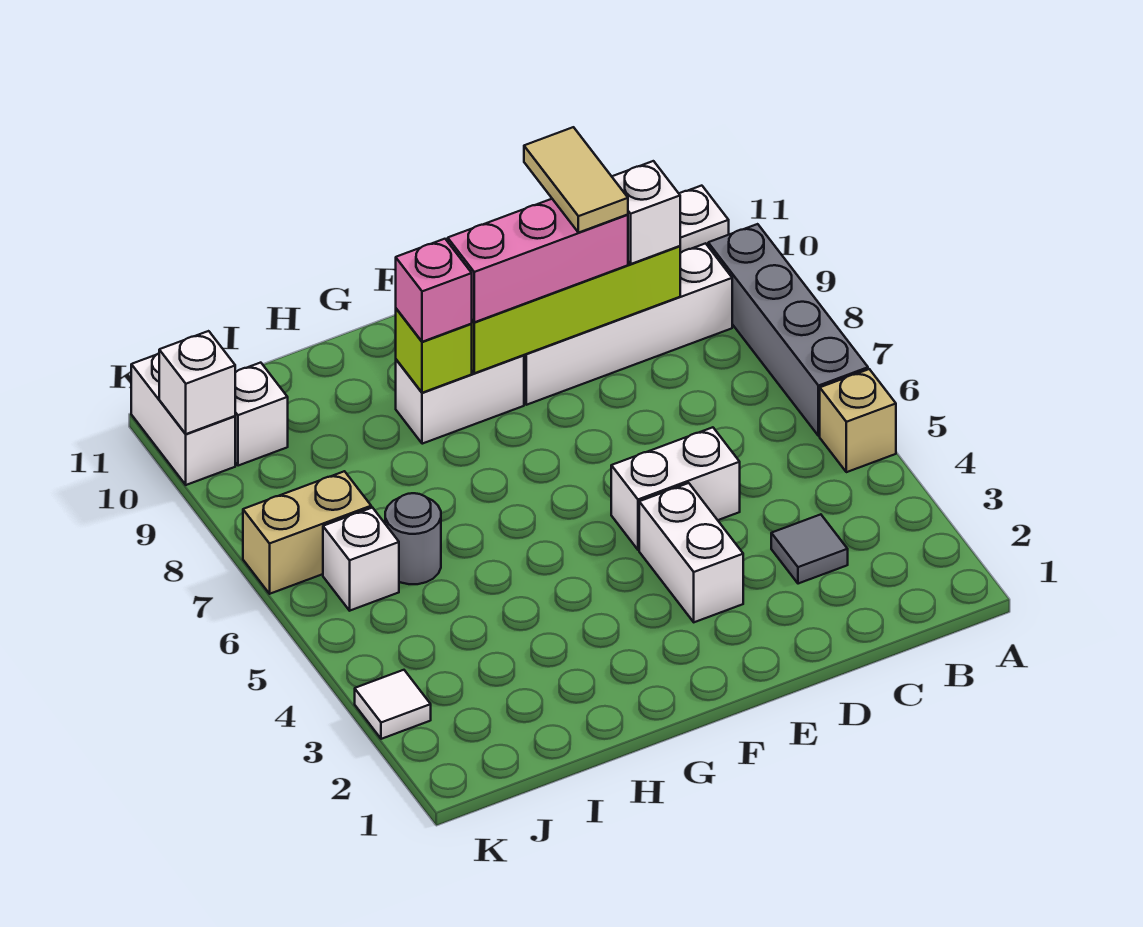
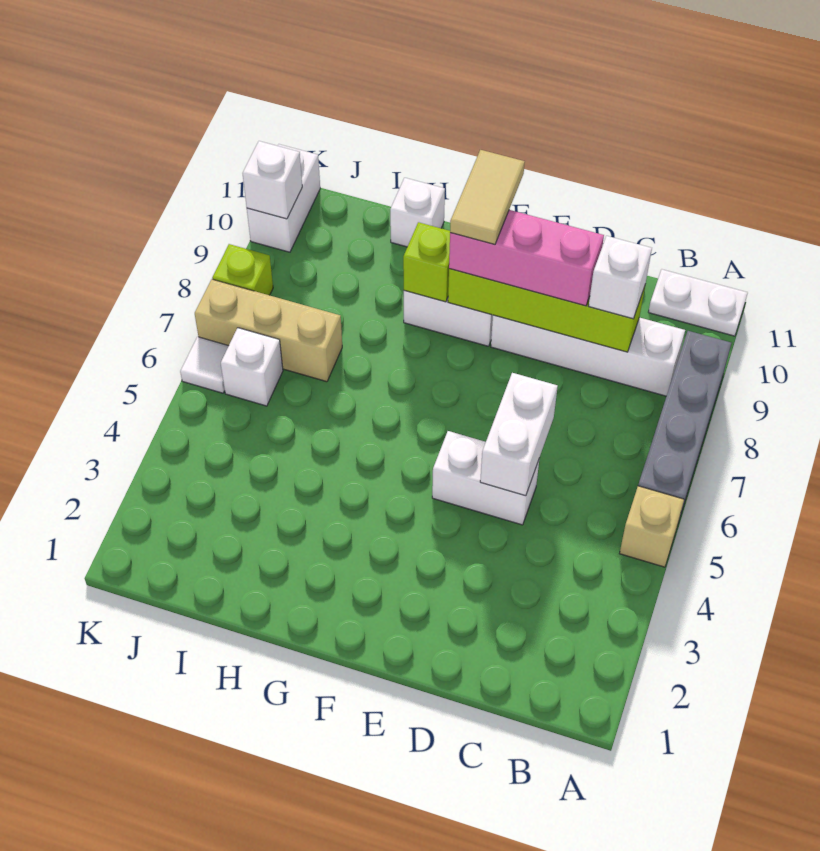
grey tile C3 level 1 -> none
tan tile D9:D10 level 4 -> tan tile F9:F10 level 4
white brick E3:E4 level 1 -> white brick D5:D6 level 2
pink brick G9 level 3 -> none
grey round brick I6 level 1 -> none
tan brick J7:K7 level 1 -> tan brick I7:K7 level 1
white brick J10 level 1 -> white brick H11 level 1
white tile K3 level 1 -> white tile K6 level 1
none -> lime brick K8 level 1

